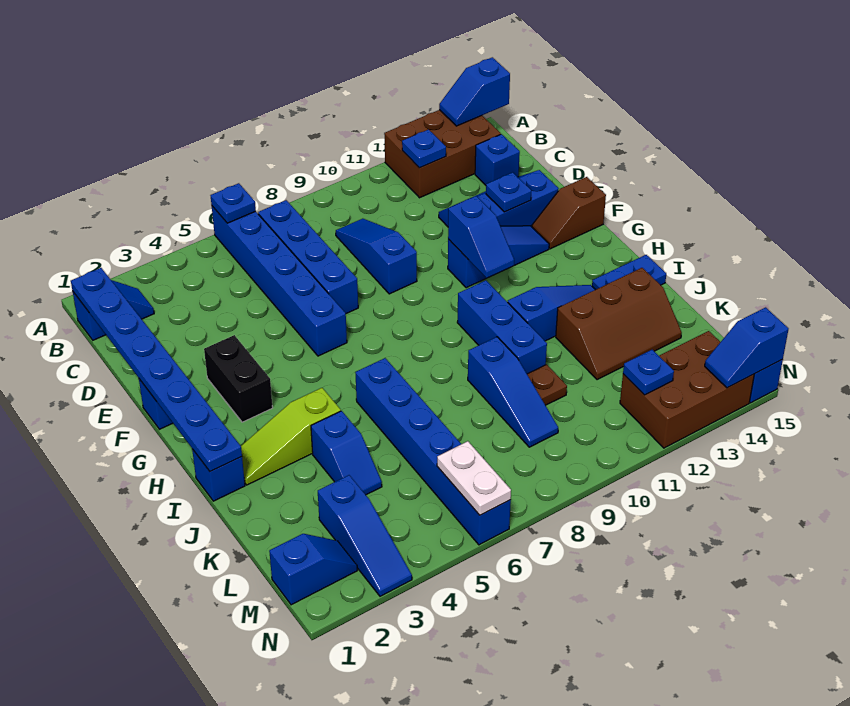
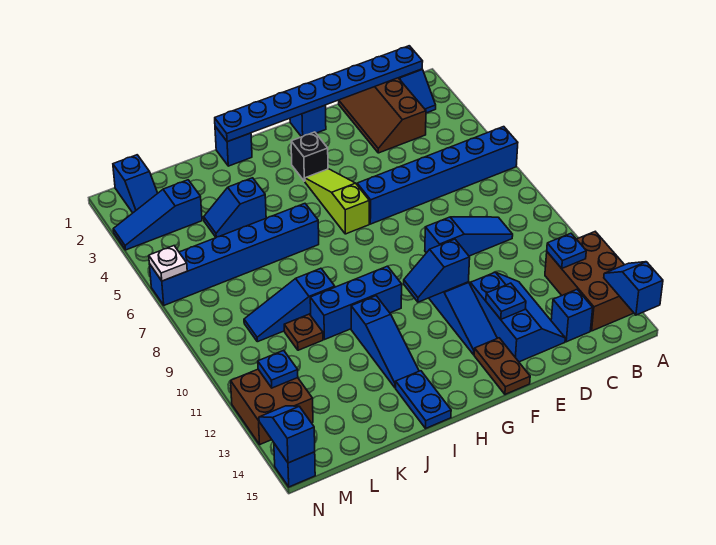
blue plate A6 level 2 -> none
blue brick B7:E7 level 1 -> none
black brick F3:G3 level 1 -> black brick G3 level 1
brown slope F14:F15 level 1 top 15 -> brown plate F14:F15 level 1
lime slope I2:I4 level 1 top 4 -> lime slope G4:G6 level 1 top 6
brown slope J12:K14 level 1 top J -> brown slope C1:D3 level 1 top C
white plate M6:N6 level 2 -> white plate N6 level 2
brown brick M12:N14 level 1 -> brown brick M12:N13 level 1

